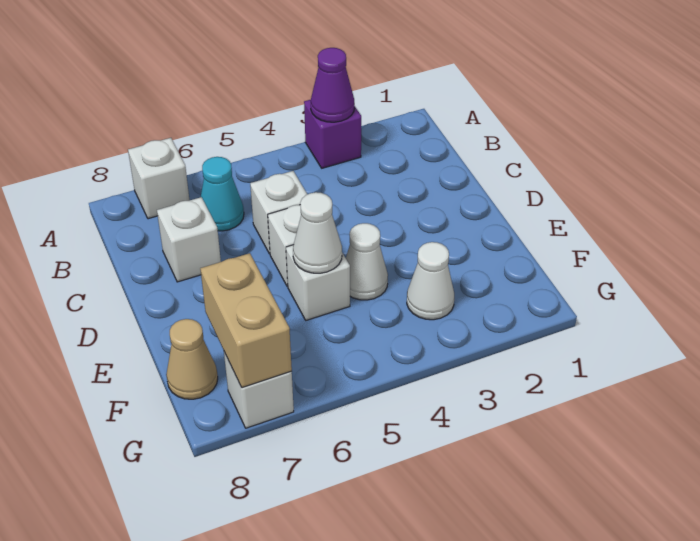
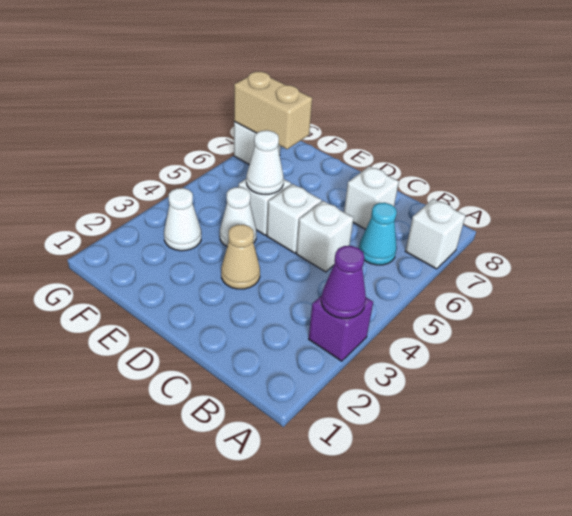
tan cone F8 level 1 -> tan cone D3 level 1

